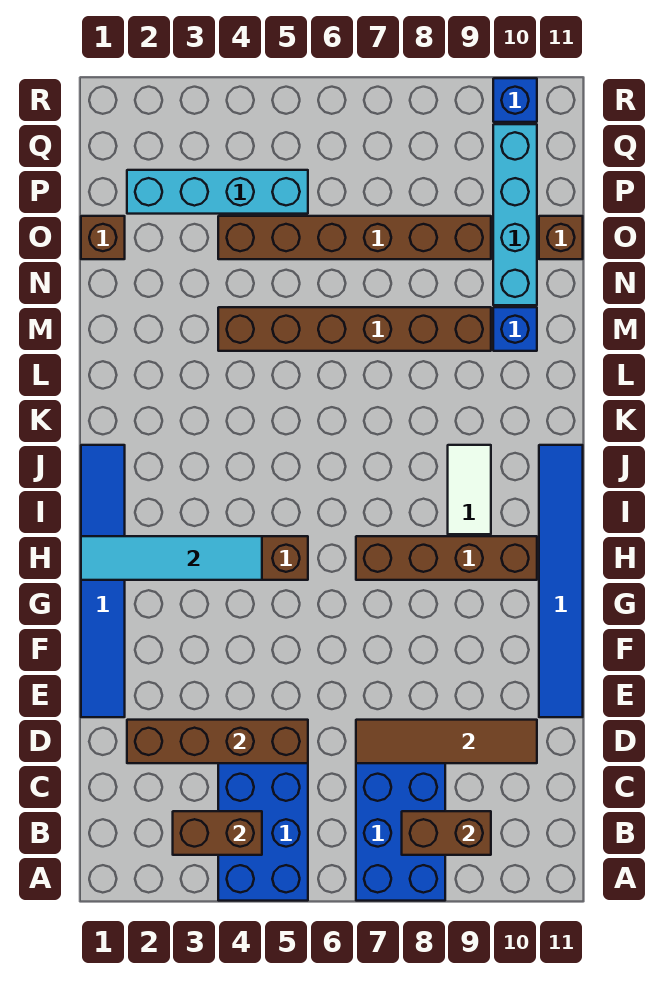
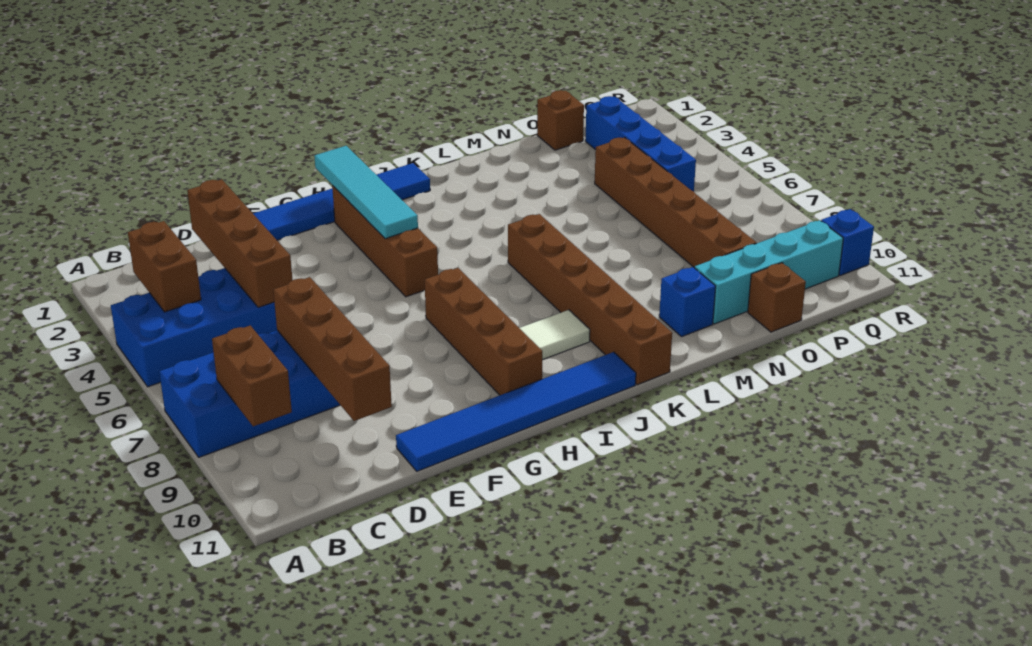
brown tile D7:D10 level 2 -> brown brick D7:D10 level 2
brown brick M4:M9 level 1 -> brown brick K6:K11 level 1
cyan brick P2:P5 level 1 -> blue brick P2:P5 level 1

